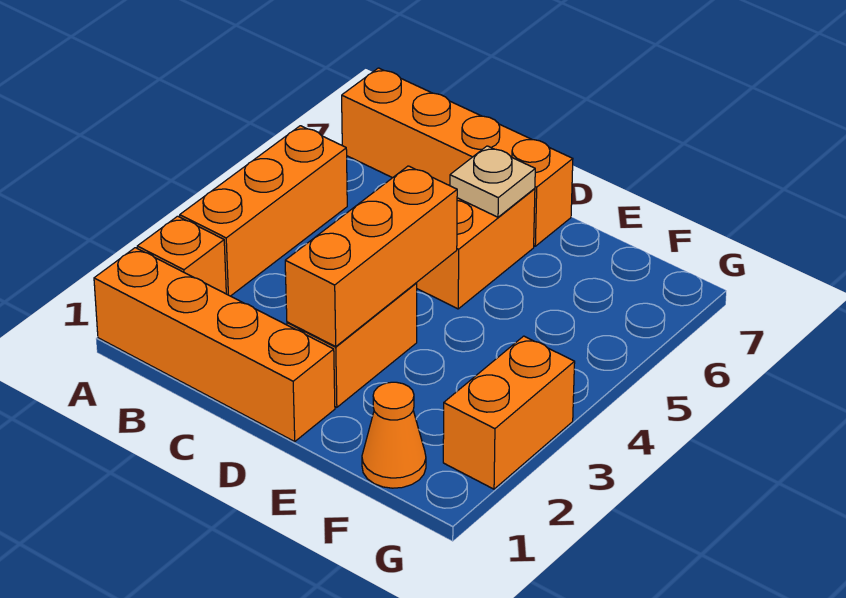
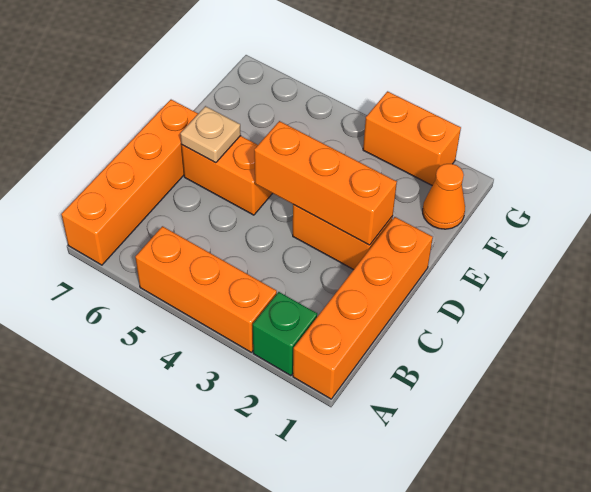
orange brick A2 level 1 -> green brick A2 level 1

